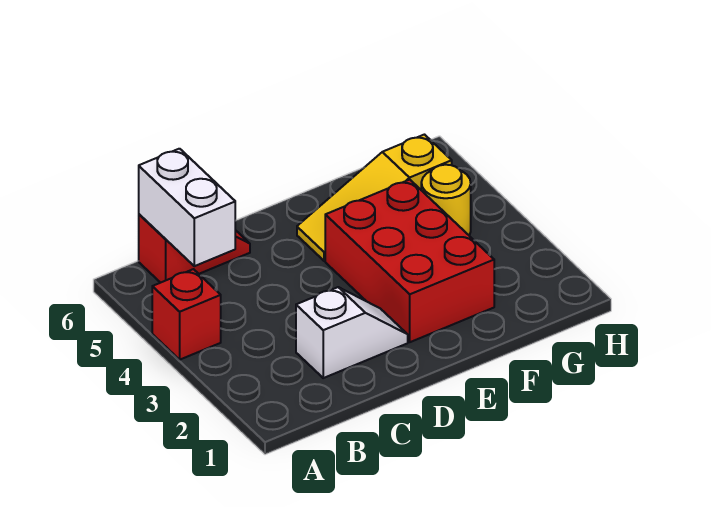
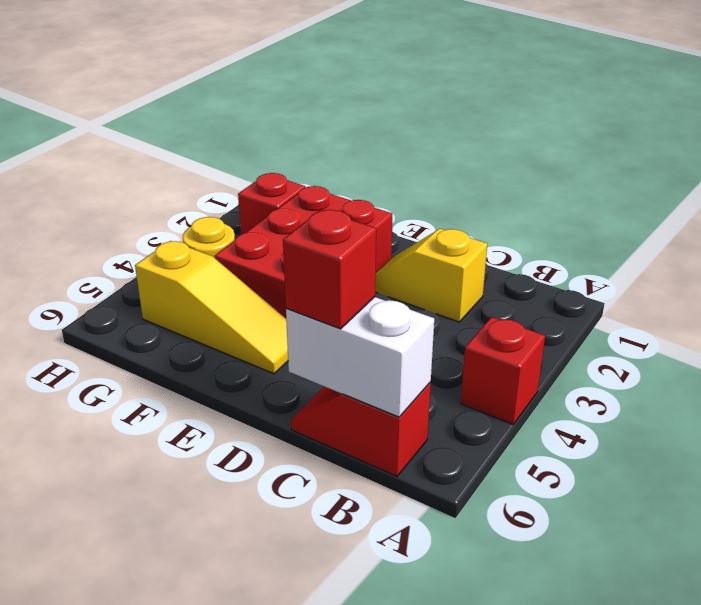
white brick B5:B6 level 2 -> white brick B6:C6 level 2
white slope C2:D2 level 1 top C -> yellow slope C2:D2 level 1 top C
none -> red brick C6 level 3
none -> red brick G2 level 1

